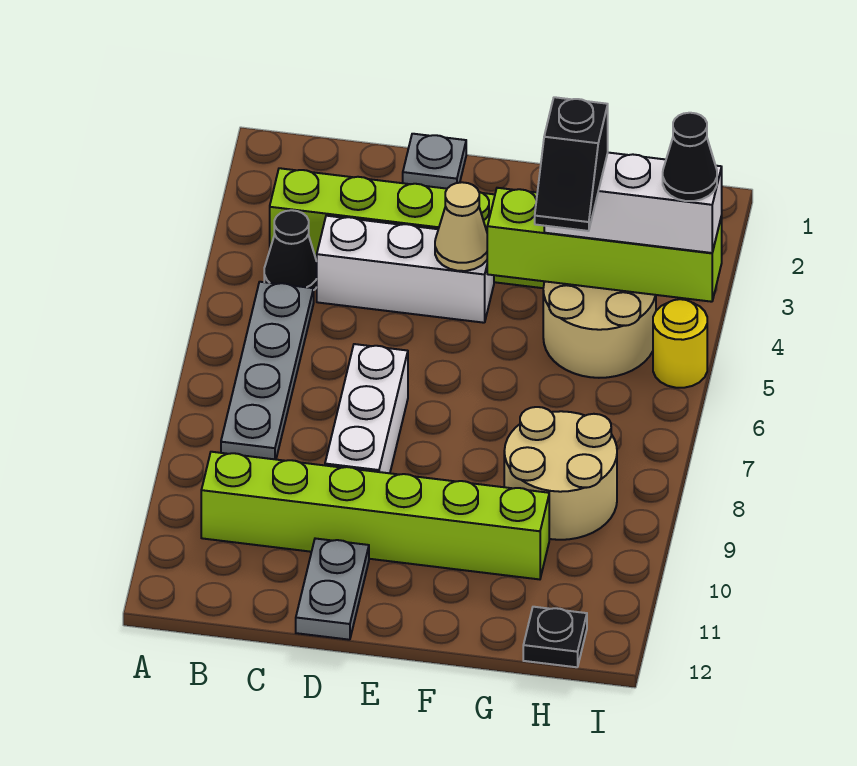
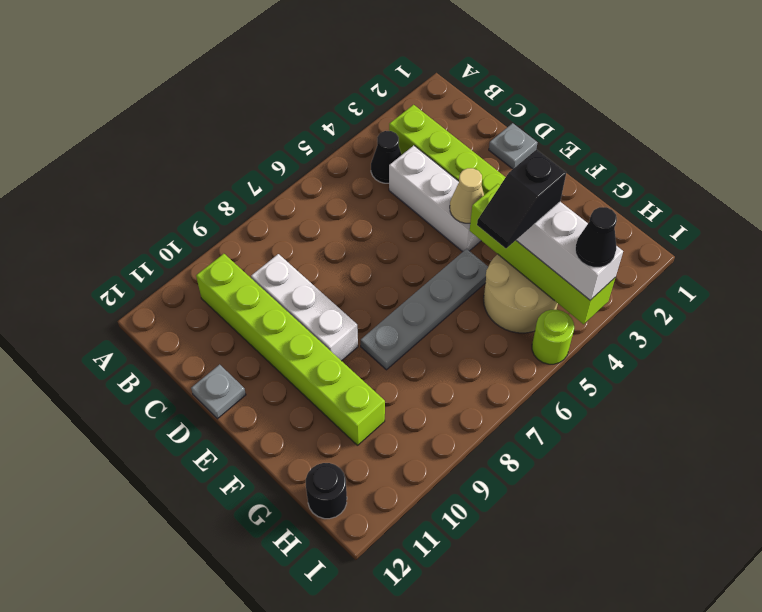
grey plate B5:B8 level 1 -> grey plate F5:F8 level 1
white brick D7:D9 level 1 -> white brick C9:E9 level 1
grey plate D11:D12 level 1 -> grey plate D12 level 1
tan round brick G8:H9 level 1 -> none
black plate H12 level 1 -> black round brick H12 level 1
yellow round brick I5 level 1 -> lime round brick I5 level 1

